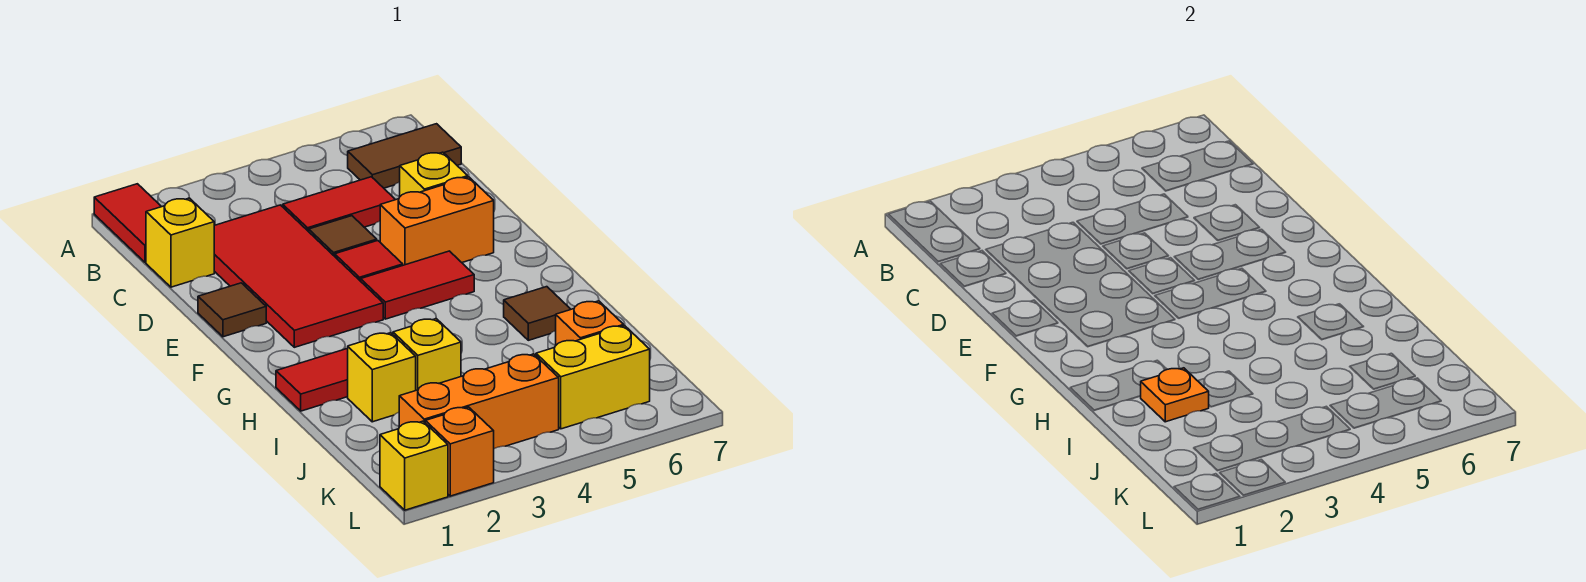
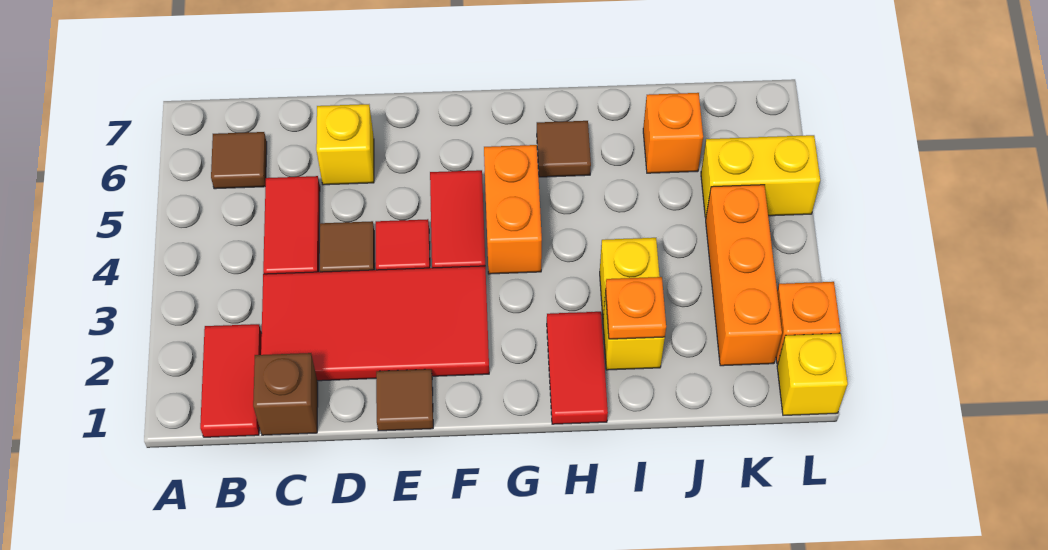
red tile A1:B1 level 1 -> red tile B1:B2 level 1
brown tile B6:B7 level 1 -> brown tile B6 level 1
yellow brick C1 level 1 -> brown brick C1 level 1
orange brick E5:E6 level 1 -> orange brick G4:G5 level 1
yellow brick K5:K6 level 1 -> yellow brick K5:L5 level 1

